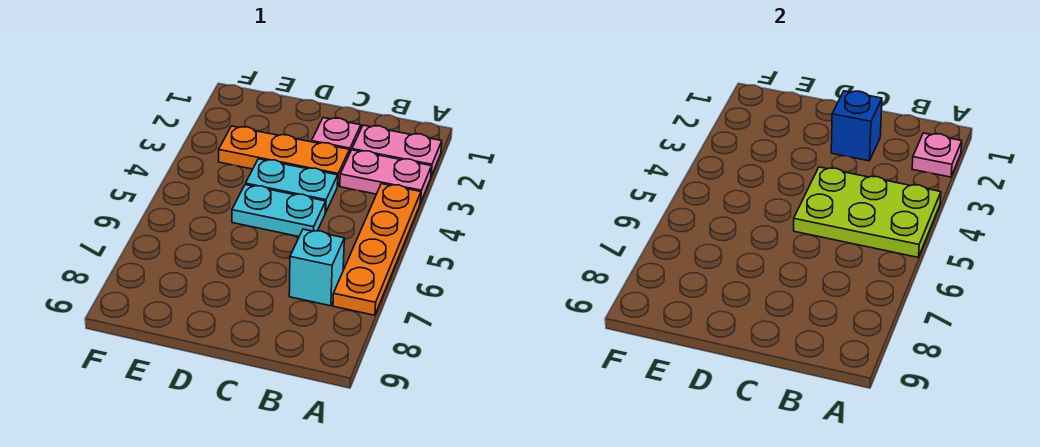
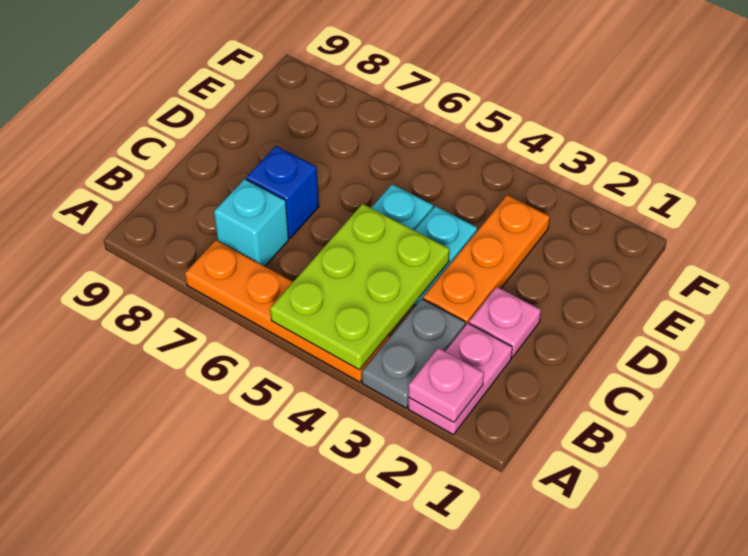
pink plate A3:B3 level 1 -> grey plate A3:B3 level 1
blue brick C2 level 2 -> blue brick C7 level 1

